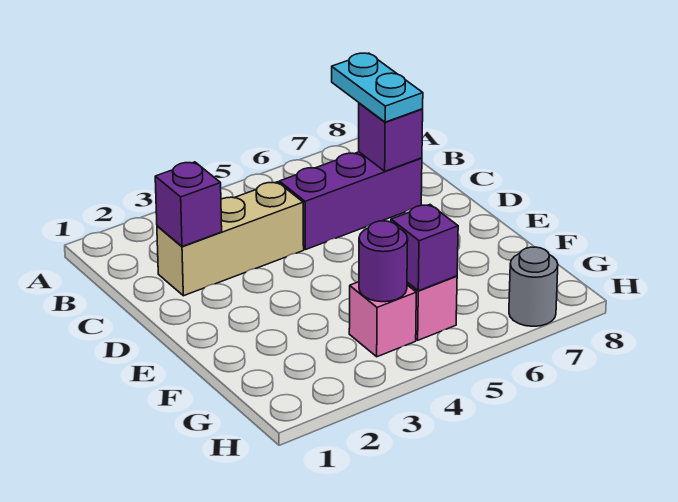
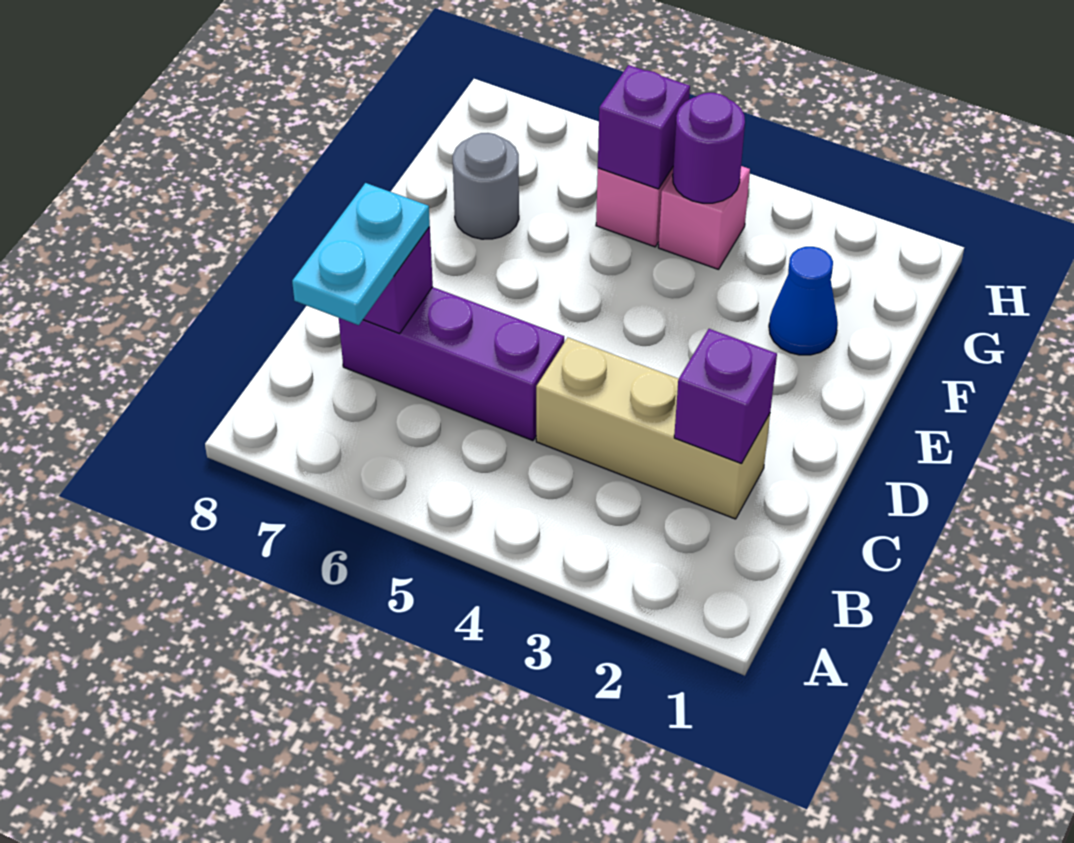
none -> blue cone F2 level 1
grey round brick H7 level 1 -> grey round brick F7 level 1

